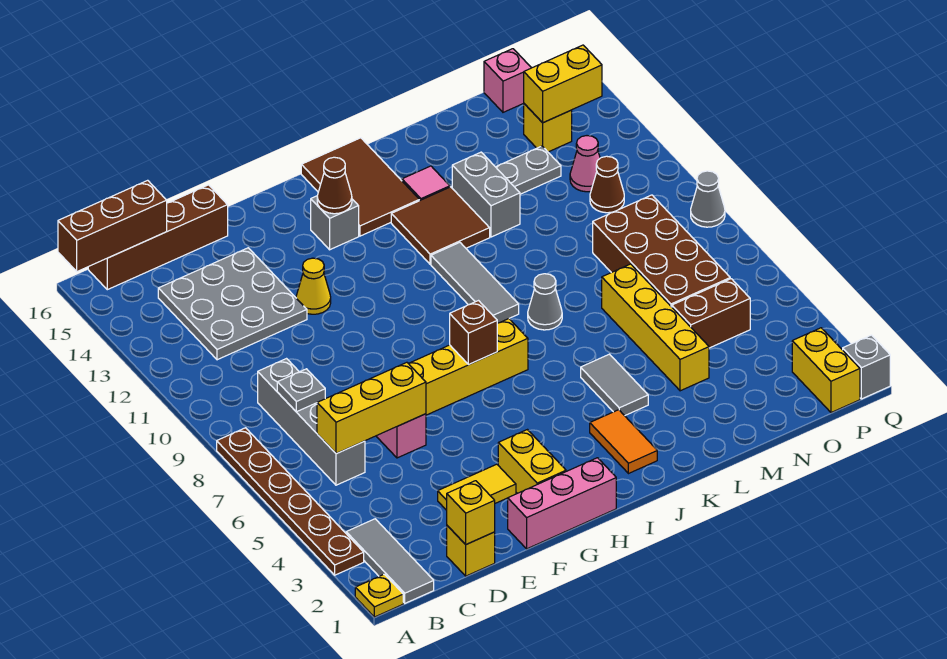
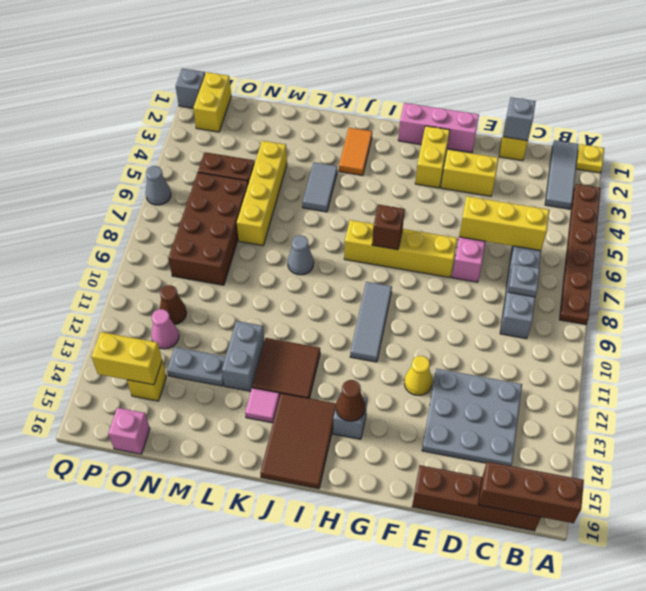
yellow brick D1 level 2 -> grey brick D1 level 2
yellow tile E3:F3 level 1 -> yellow brick E3:F3 level 1
grey tile J9:J11 level 1 -> grey tile H9:H11 level 1
grey cone Q9 level 1 -> grey cone Q6 level 1

